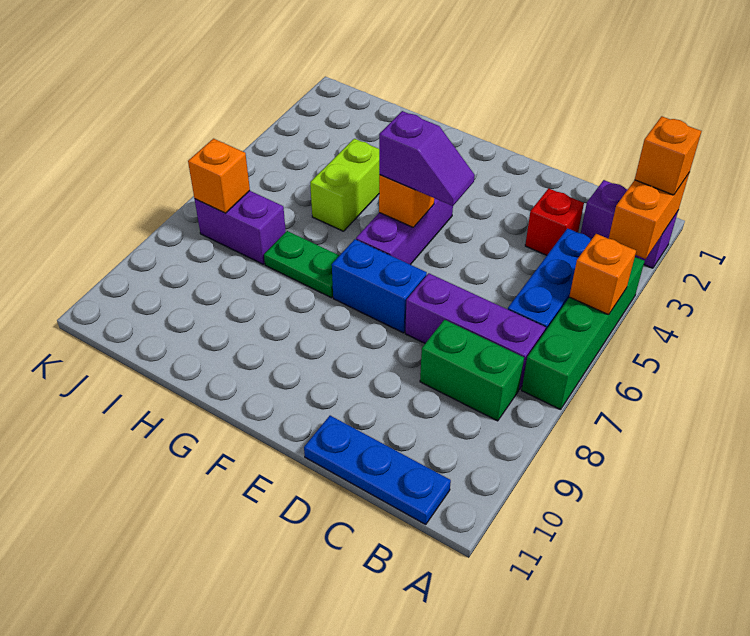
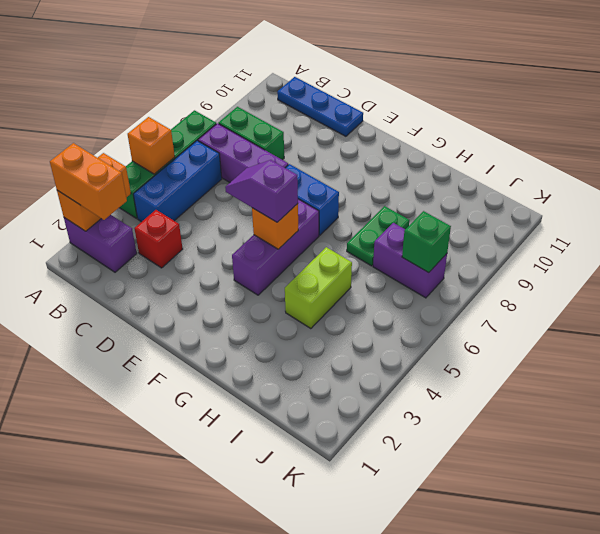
orange brick A2 level 3 -> orange brick A2:B2 level 3
green plate G7:H7 level 1 -> green plate H7:H8 level 1
orange brick J7 level 2 -> green brick J7 level 2

